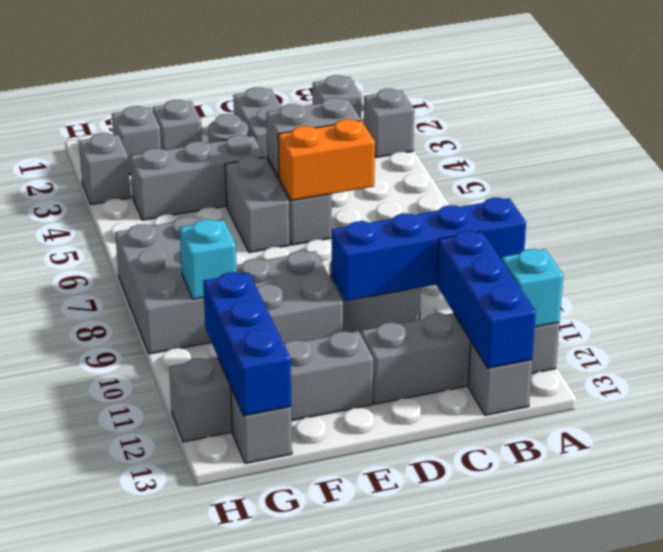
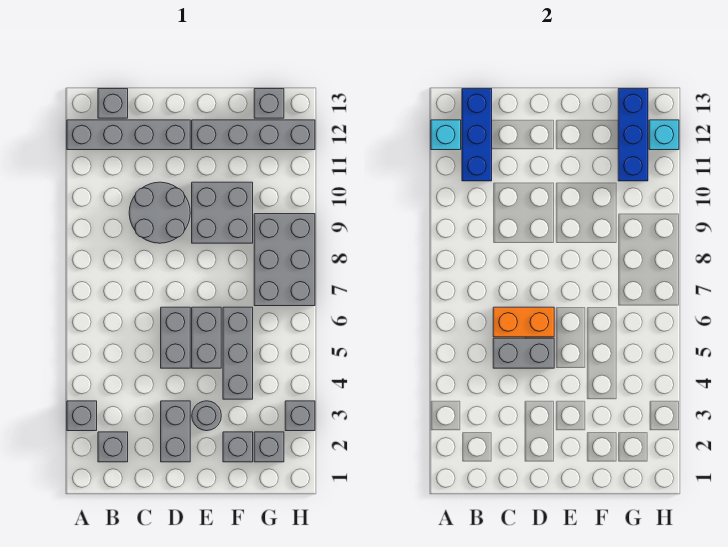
blue brick A10:D10 level 2 -> none
grey brick E4:G4 level 1 -> grey brick F4:F6 level 1
cyan brick G9 level 2 -> cyan brick H12 level 2

